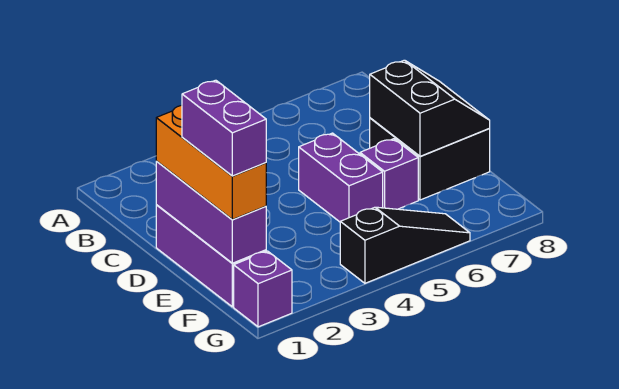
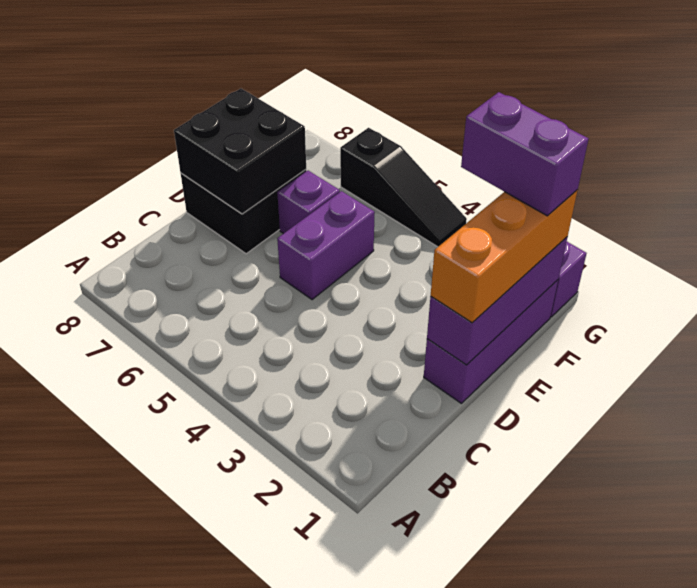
black slope D7:E8 level 2 top 7 -> black brick D7:E8 level 2
purple brick E1:F1 level 4 -> purple brick F1:F2 level 4
black slope G4:G6 level 1 top 4 -> black slope G4:G6 level 1 top 6

